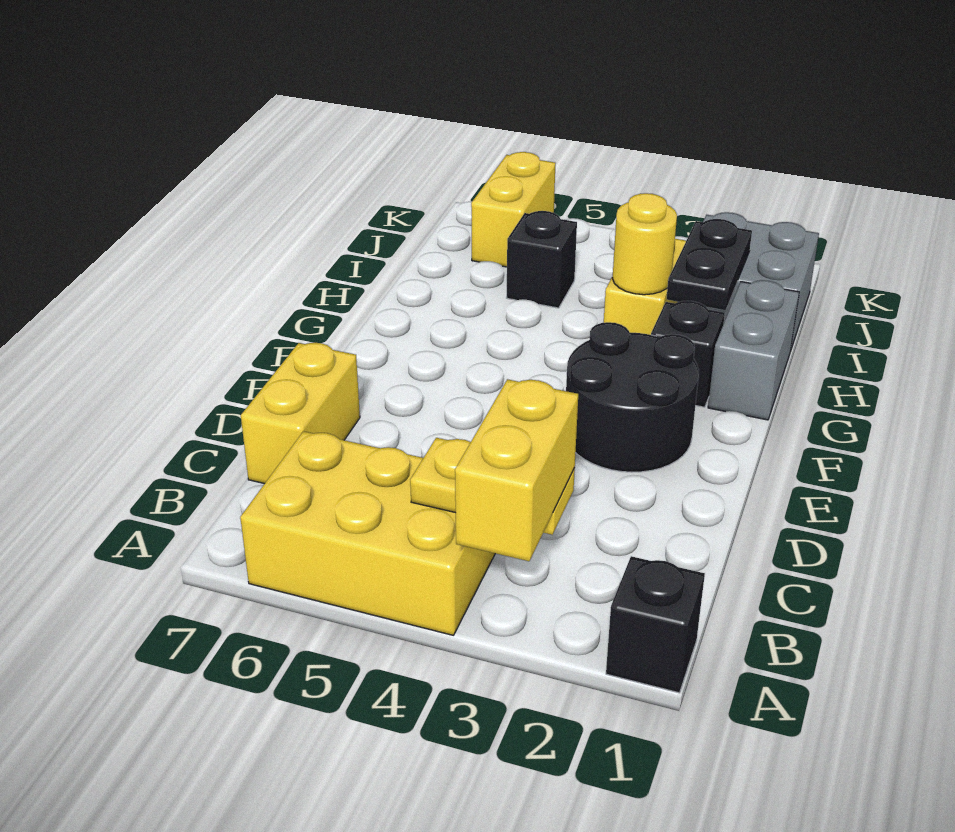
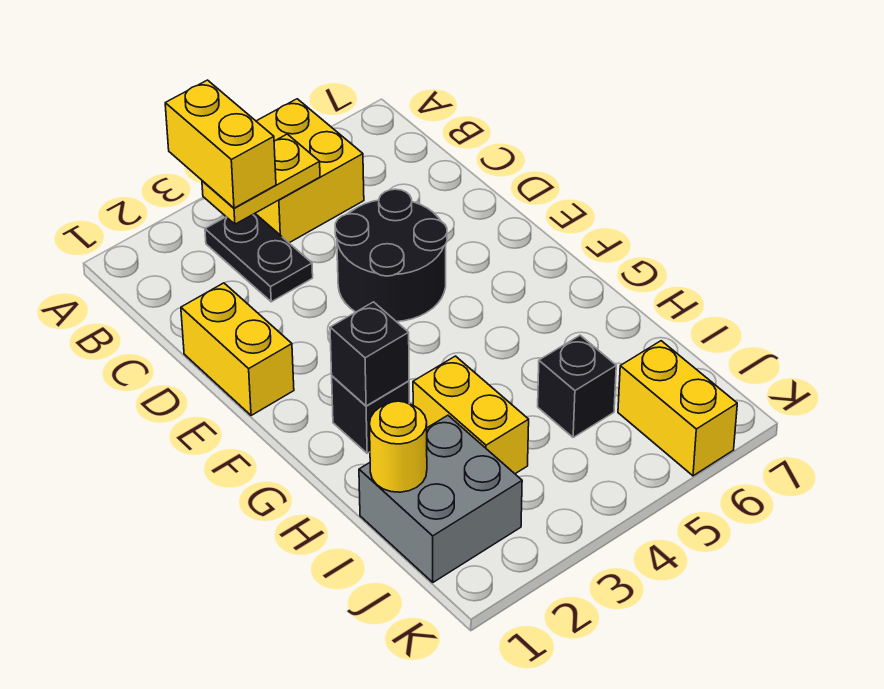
black brick A1 level 1 -> black brick G2 level 2
yellow brick A4:B6 level 1 -> yellow brick A4:B5 level 1
yellow brick C7:D7 level 1 -> yellow brick D1:E1 level 1
black round brick E2:F3 level 1 -> black round brick D4:E5 level 1
grey brick G1:H1 level 1 -> none
black plate H2:I2 level 2 -> black plate B3:C3 level 1
yellow round brick H3 level 2 -> yellow round brick I1 level 2

